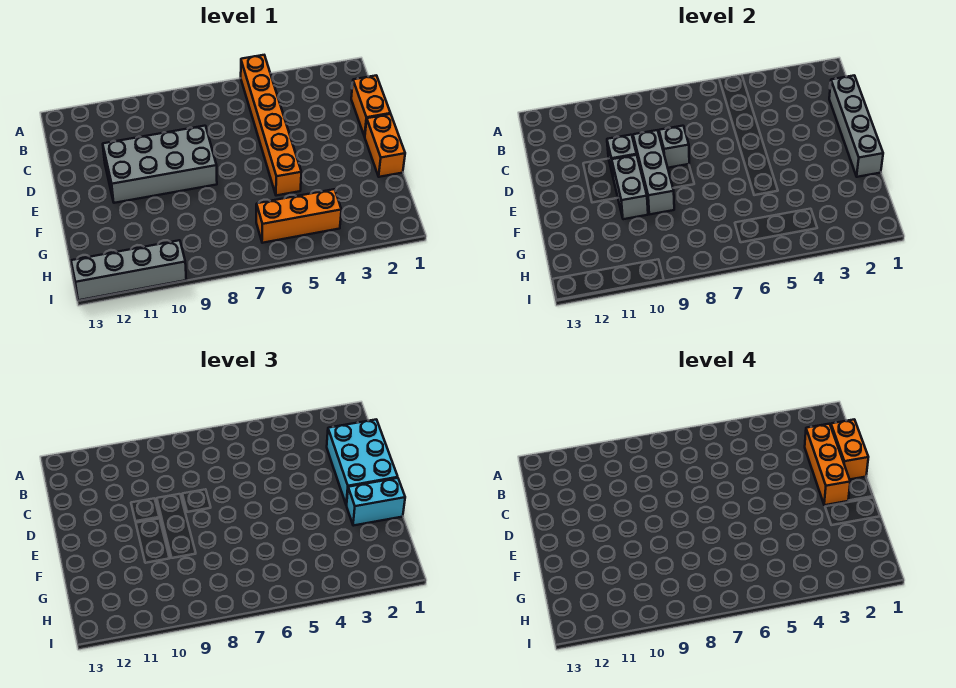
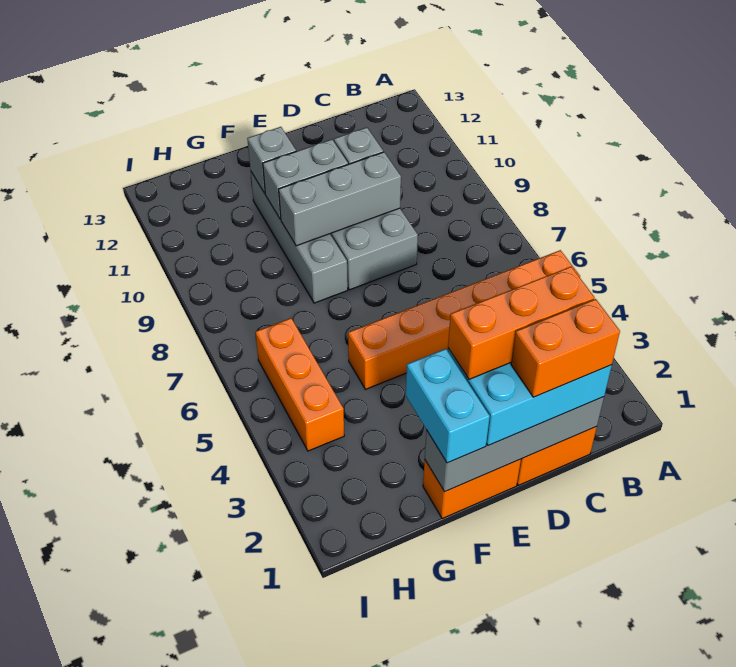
grey brick D8 level 2 -> grey brick F11 level 2
grey brick I10:I13 level 1 -> grey brick F8:F11 level 1

